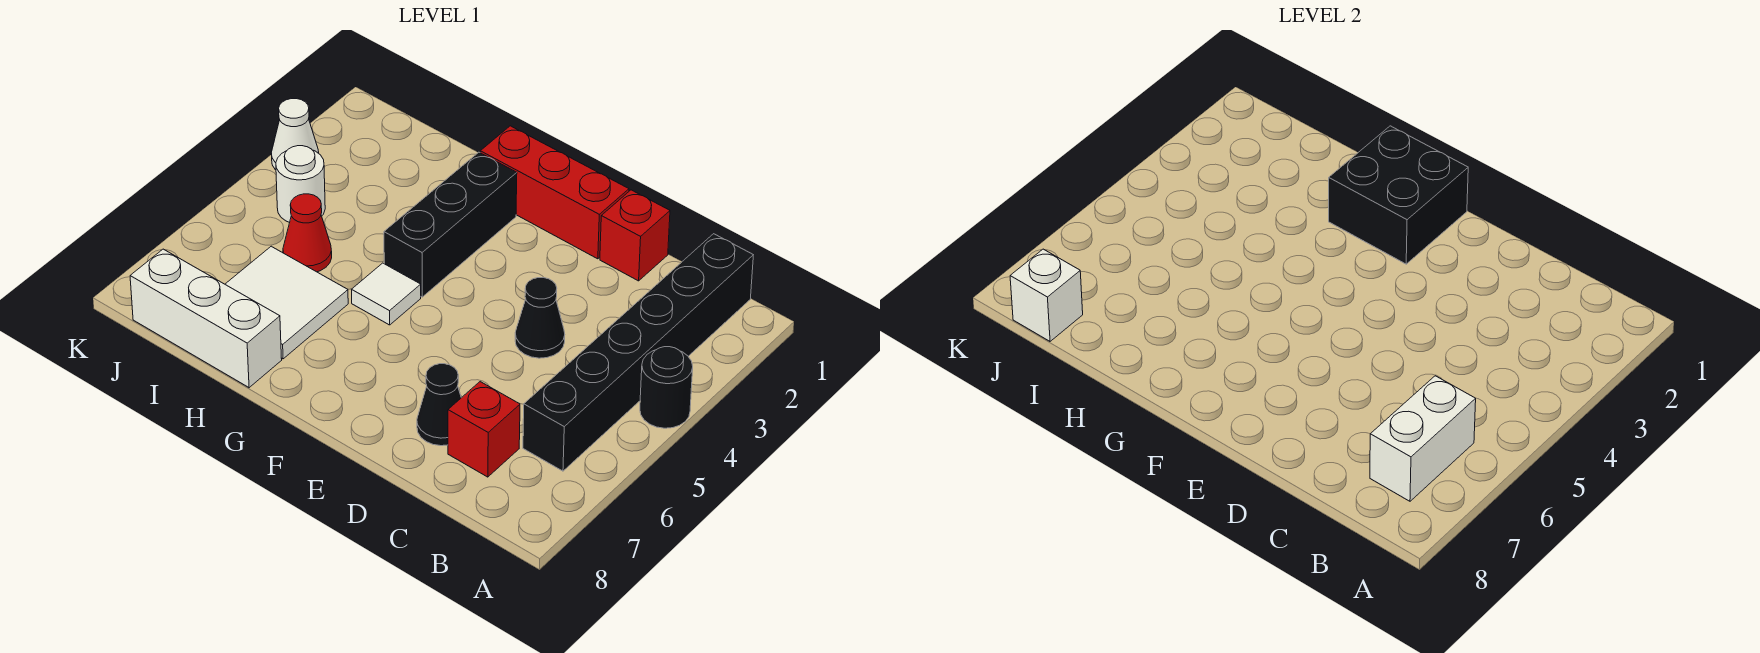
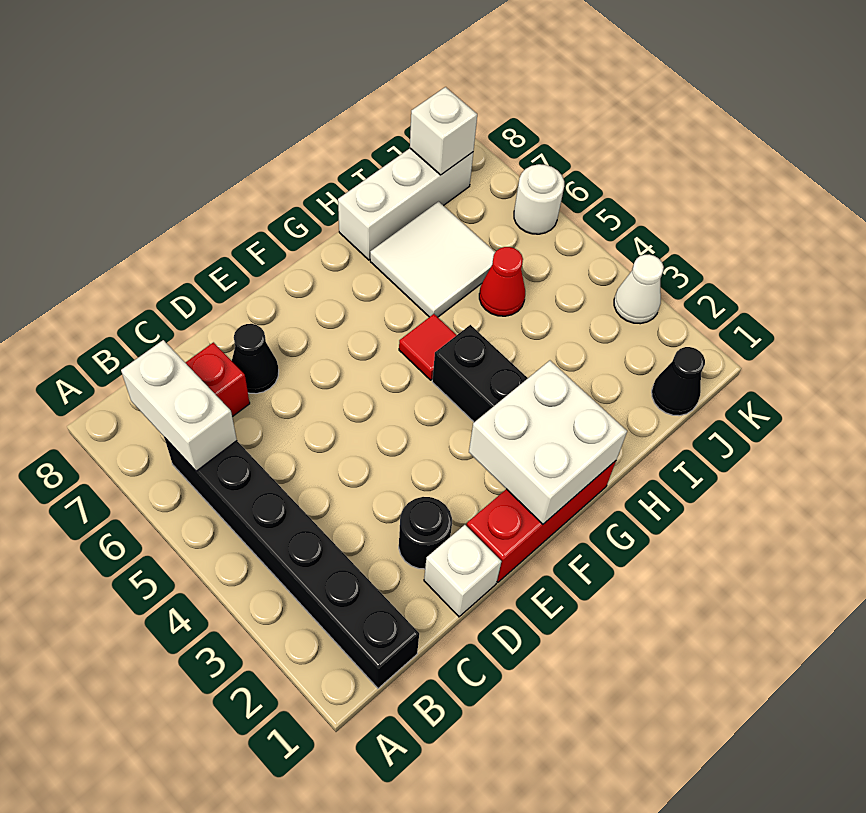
black round brick A4 level 1 -> black round brick D2 level 1
red brick D1 level 1 -> white brick D1 level 1
black cone D4 level 1 -> black cone J1 level 1
black brick F1:G2 level 2 -> white brick F1:G2 level 2
white tile G5 level 1 -> red tile G5 level 1
white round brick J4 level 1 -> white round brick K6 level 1

